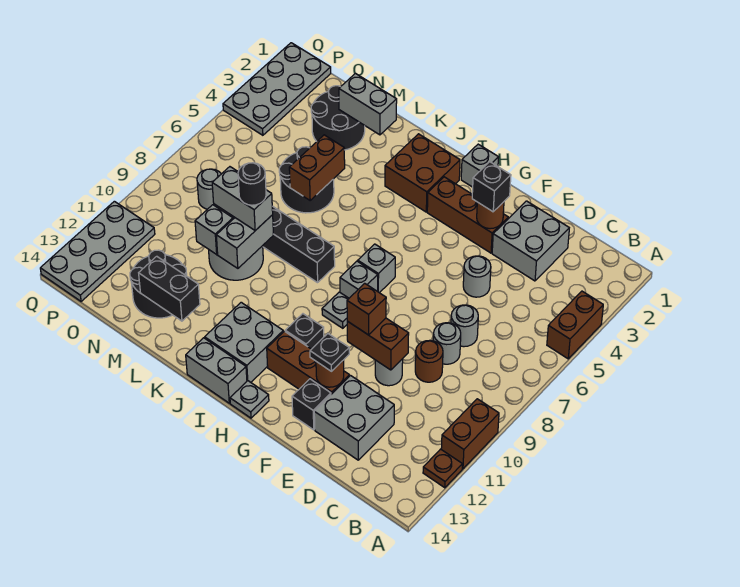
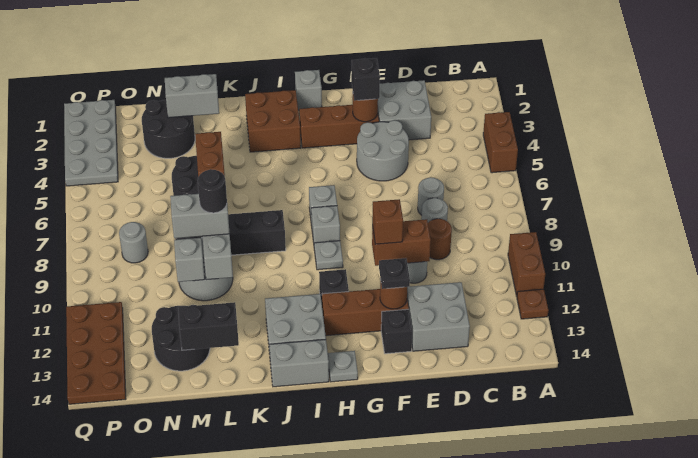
grey round brick E5 level 1 -> grey round brick E4:F5 level 1
grey plate P11:Q14 level 1 -> brown plate P11:Q14 level 1

